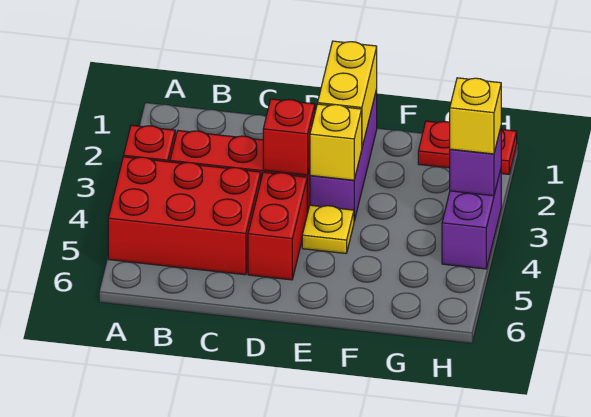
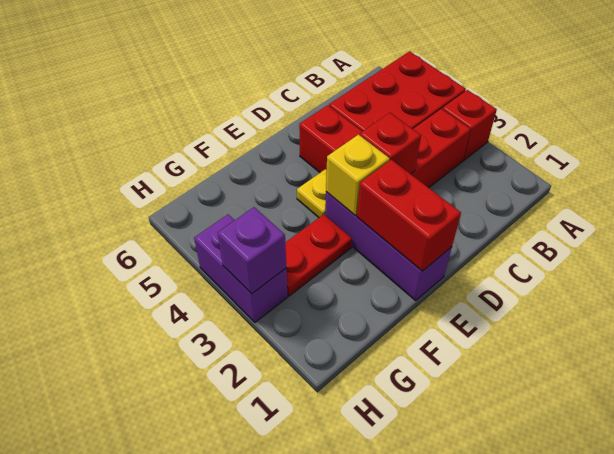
yellow brick E1:E2 level 2 -> red brick E1:E2 level 2
red plate G1:H1 level 1 -> red plate F3:G3 level 1
yellow brick H3 level 3 -> none

